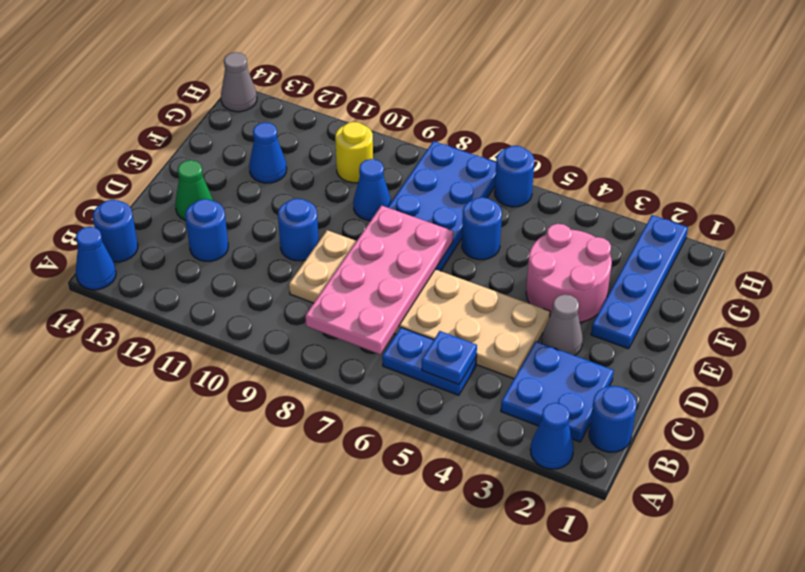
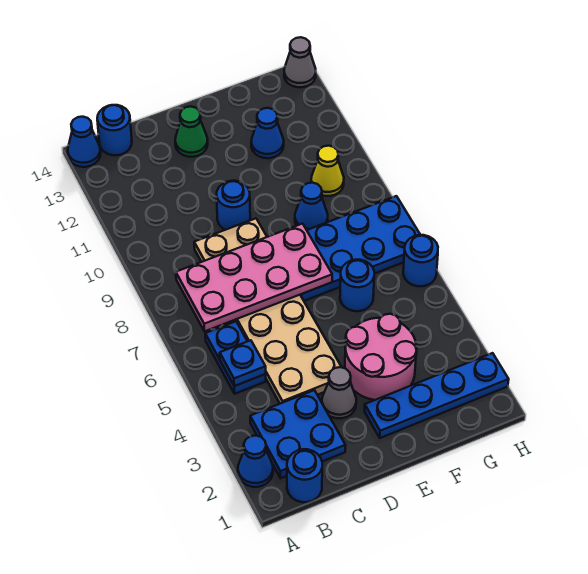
blue round brick C12 level 1 -> none
yellow round brick G10 level 1 -> yellow cone G10 level 1

